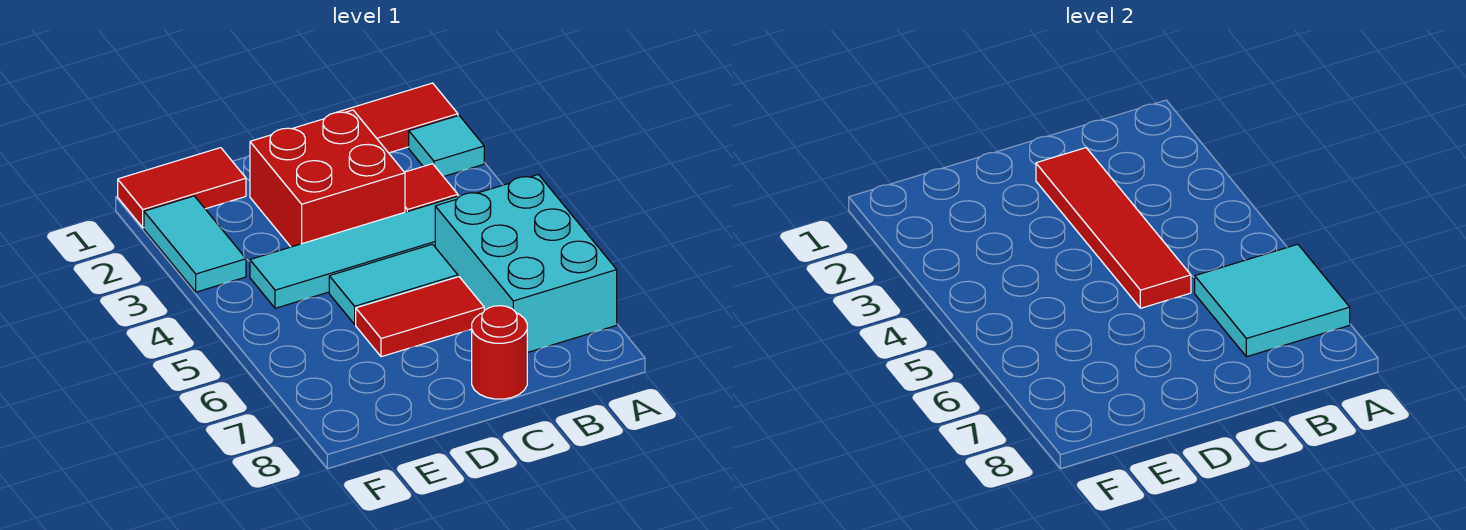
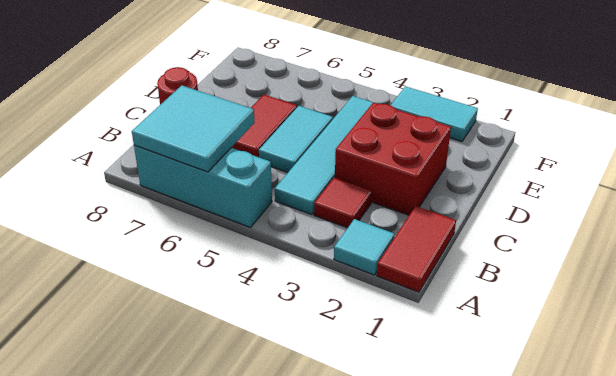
cyan brick A5:B7 level 1 -> cyan brick A5:A7 level 1
red tile C2:C5 level 2 -> none
red tile E1:F1 level 1 -> none

